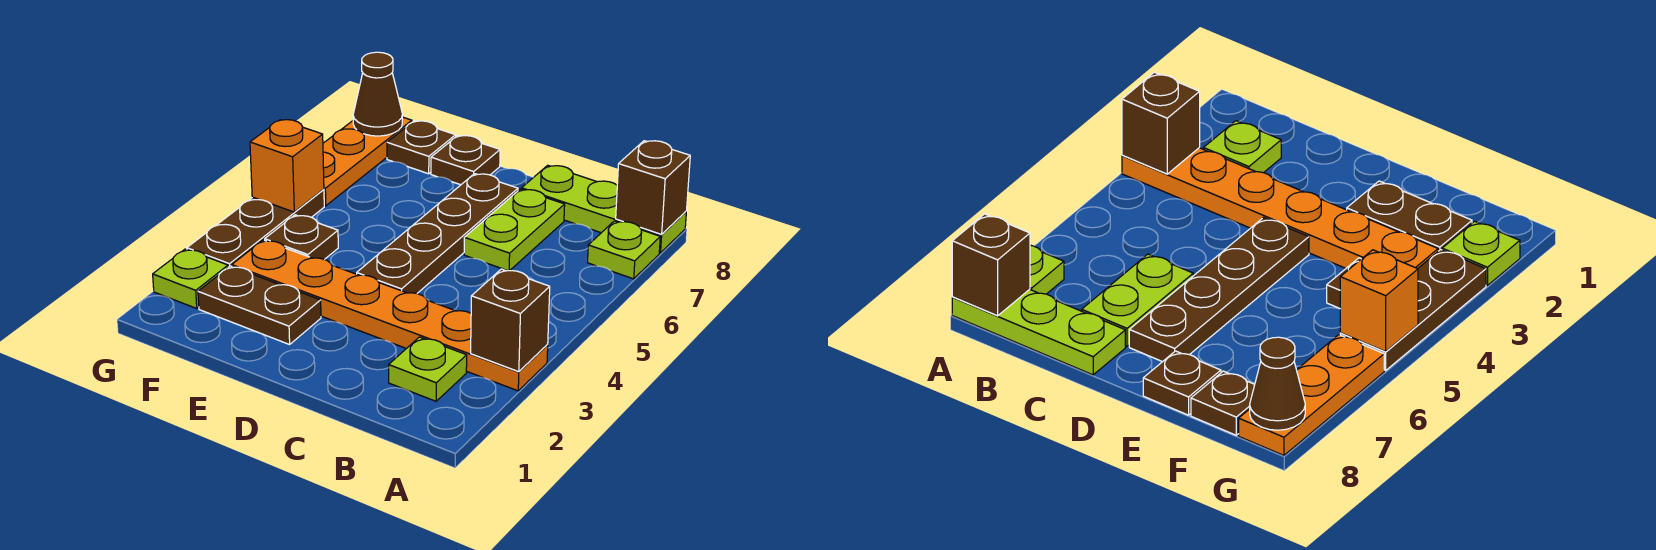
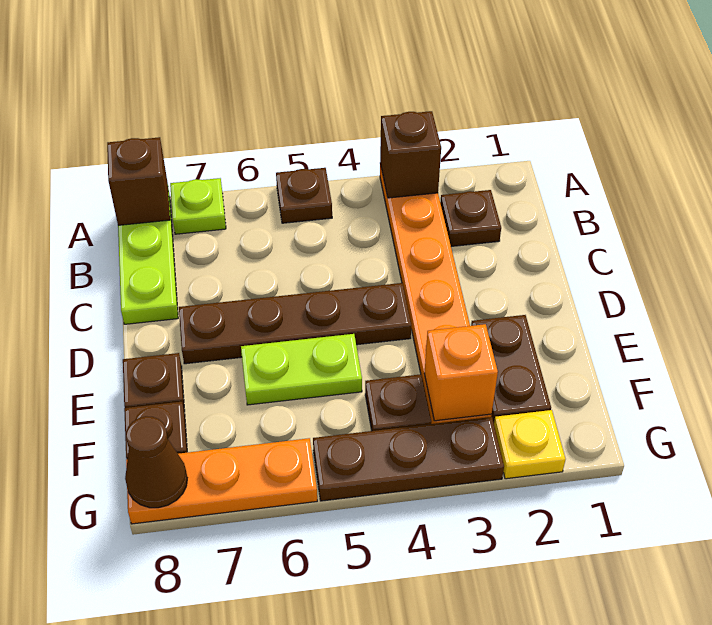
none -> brown plate A5 level 1
lime plate B2 level 1 -> brown plate B2 level 1
lime plate C6:C7 level 1 -> lime plate E5:E6 level 1
lime plate G2 level 1 -> yellow plate G2 level 1
orange brick G5 level 2 -> orange brick F3 level 2

